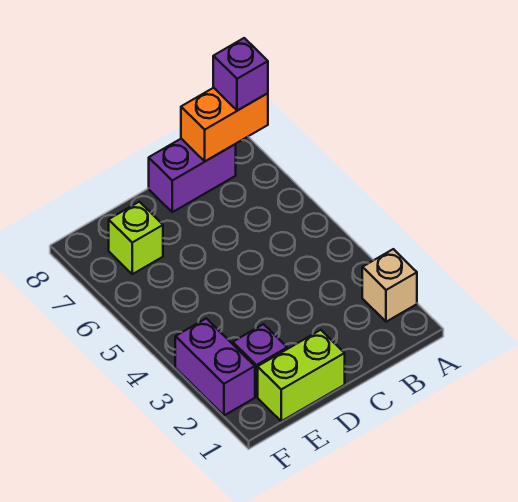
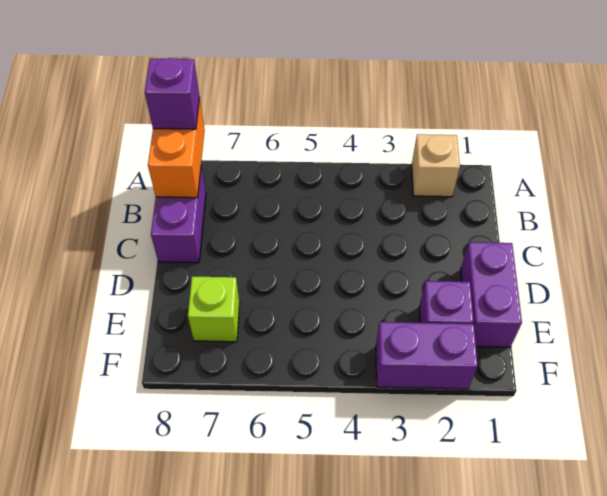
lime brick D1:E1 level 1 -> purple brick D1:E1 level 1

